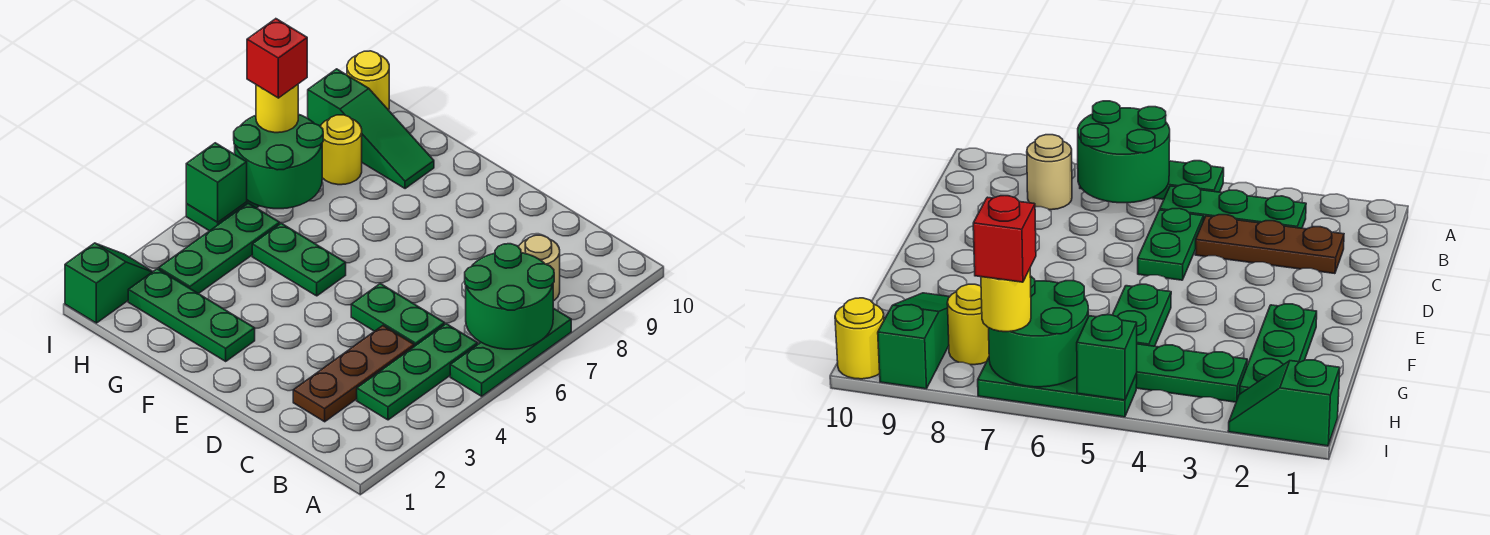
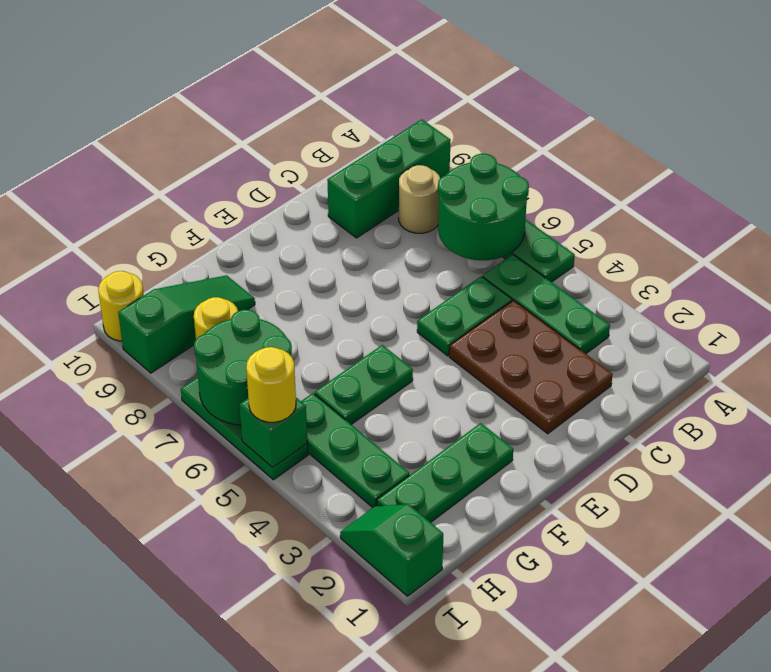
none -> green brick A9:C9 level 1
brown plate C2:C4 level 1 -> brown plate C2:D4 level 1
yellow round brick I7 level 3 -> yellow round brick I5 level 3
red brick I7 level 4 -> none

